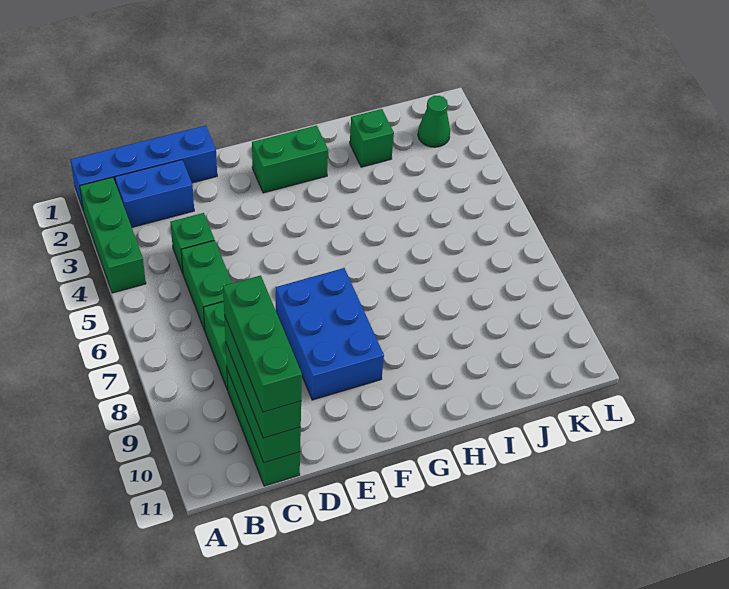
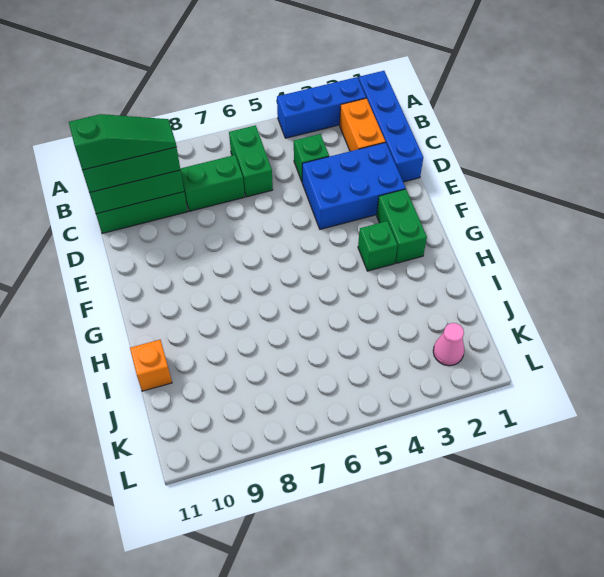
green brick A2:A4 level 1 -> blue brick A2:A4 level 1
blue brick B2:C2 level 1 -> orange brick B2:C2 level 1
green brick C5:C6 level 1 -> green brick B6:C6 level 1
green brick C9:C11 level 4 -> green slope C9:C11 level 4 top 11
blue brick E7:F9 level 1 -> blue brick D2:E4 level 1
green brick I2 level 1 -> green brick G3 level 1
none -> orange brick I11 level 1
green cone K2 level 1 -> pink cone K2 level 1

